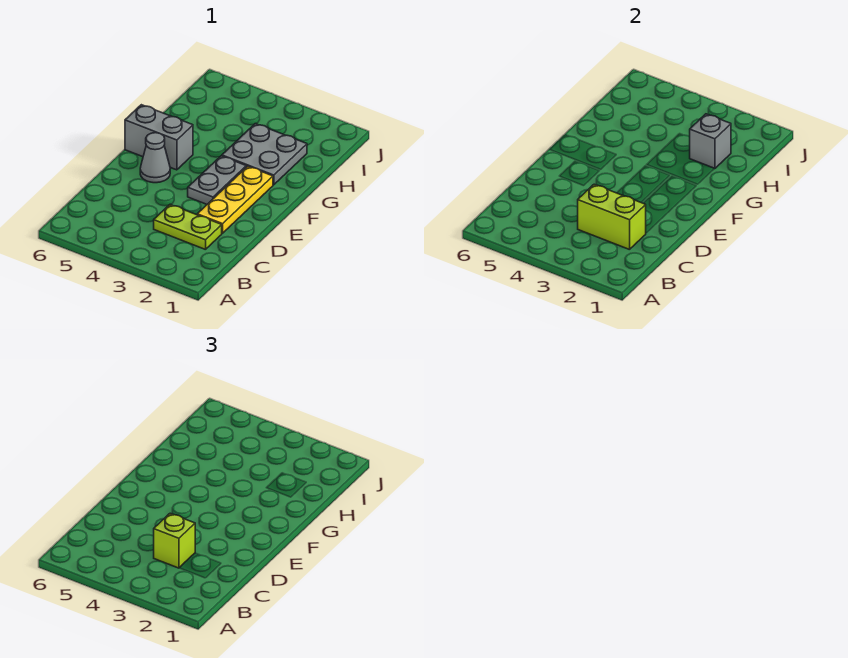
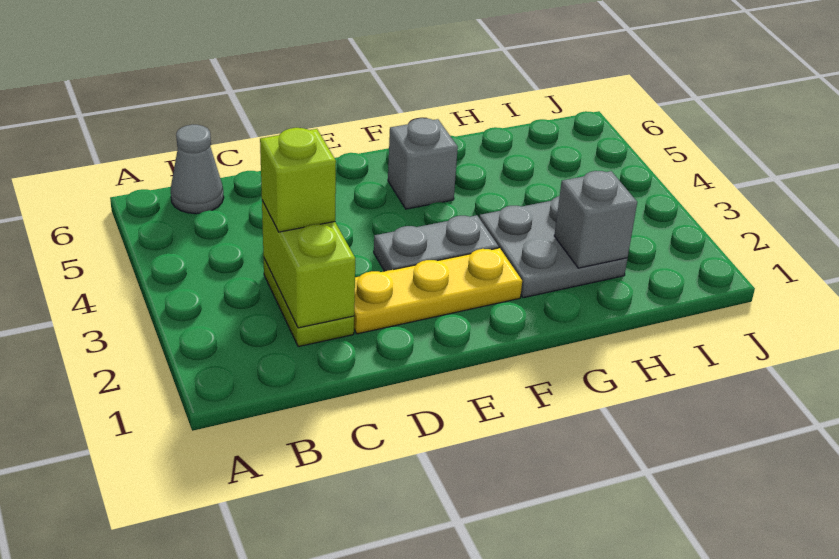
grey cone E5 level 1 -> grey cone B6 level 1
grey brick F5:F6 level 1 -> grey brick F5 level 1

